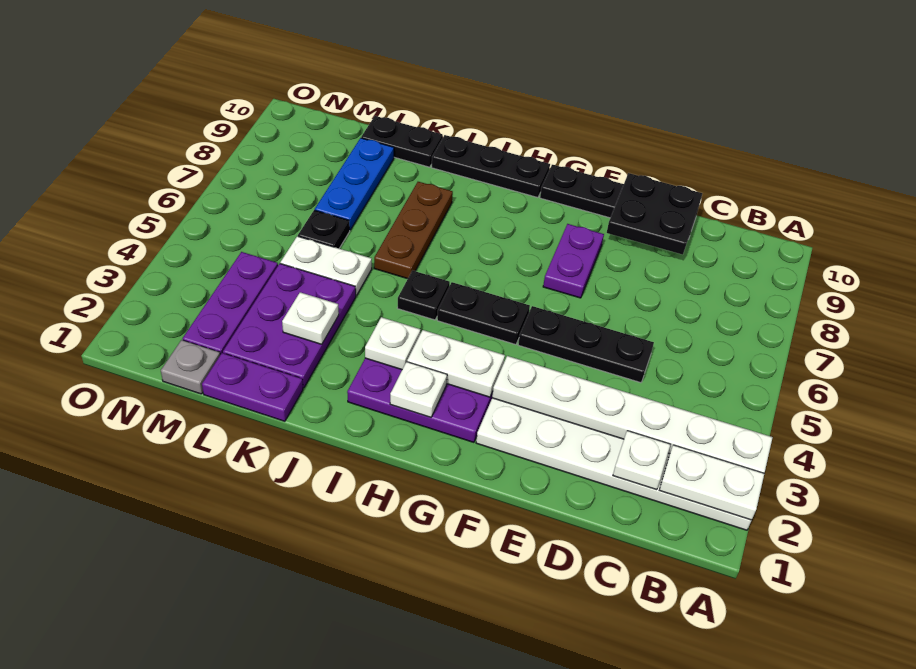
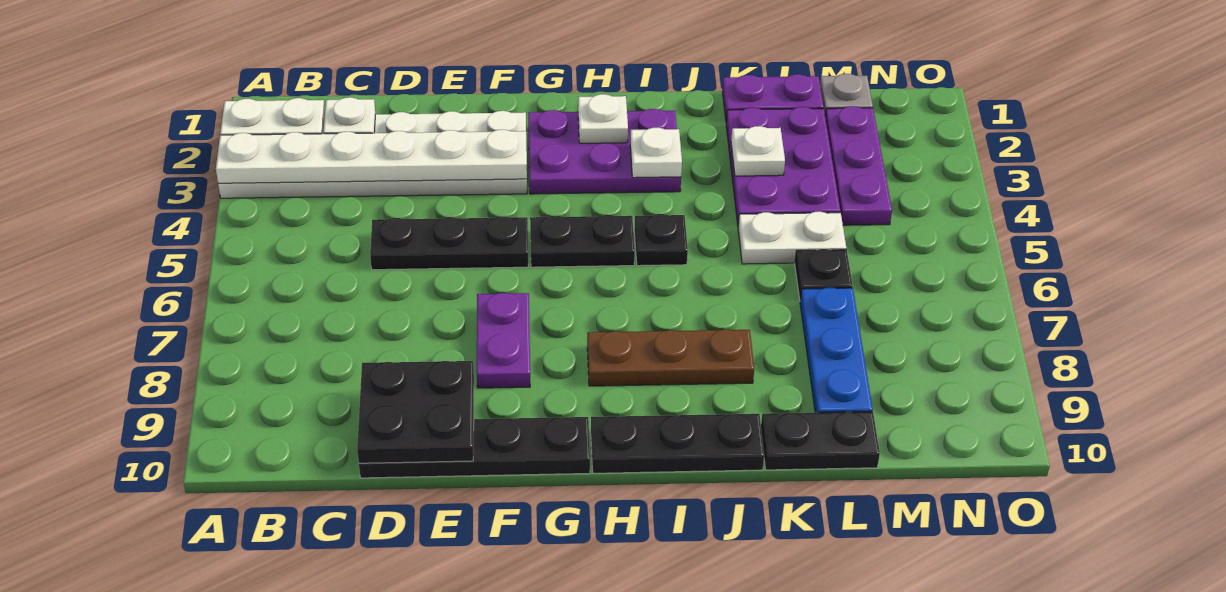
white plate G3:H3 level 2 -> none
brown plate J6:J8 level 1 -> brown plate H8:J8 level 1

